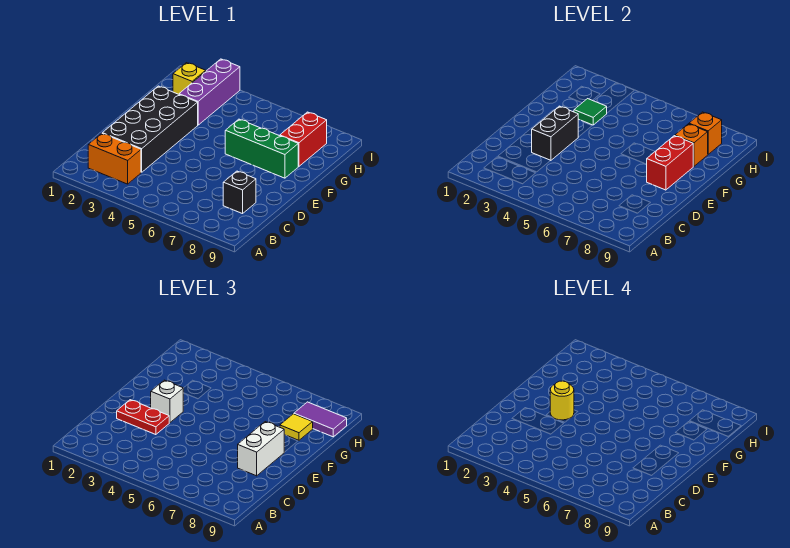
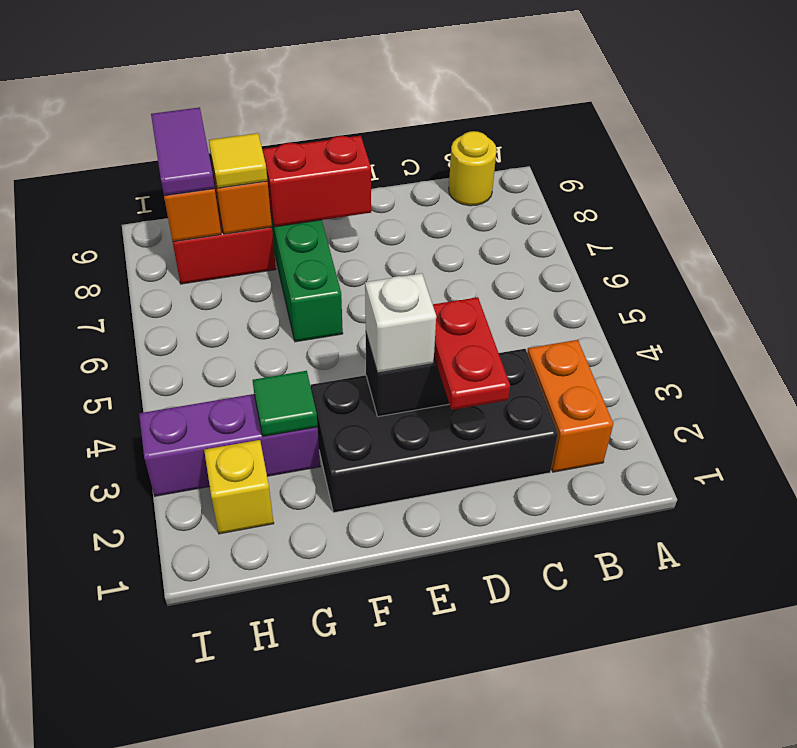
black brick C8 level 1 -> none
white brick D8:E8 level 3 -> none
yellow round brick E3 level 4 -> yellow round brick B9 level 1

